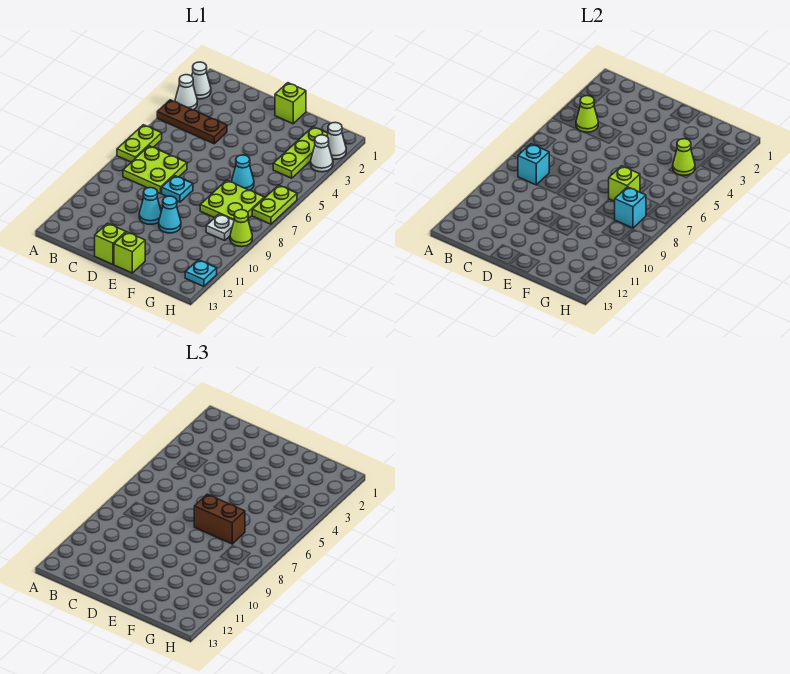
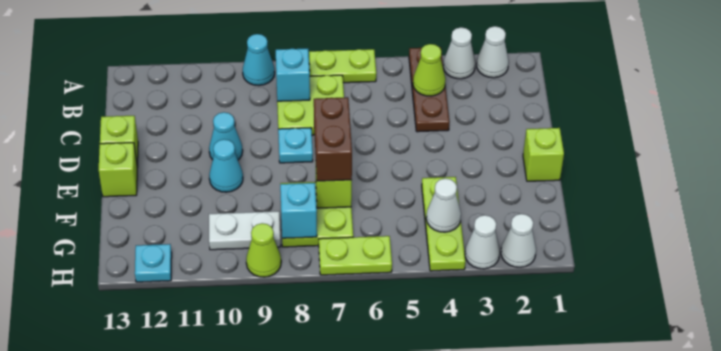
cyan cone F6 level 1 -> cyan cone A9 level 1
lime plate G2:G4 level 1 -> lime plate F4:H4 level 1
lime cone G4 level 2 -> white cone G4 level 2
white plate G9 level 1 -> white plate G9:G10 level 1

